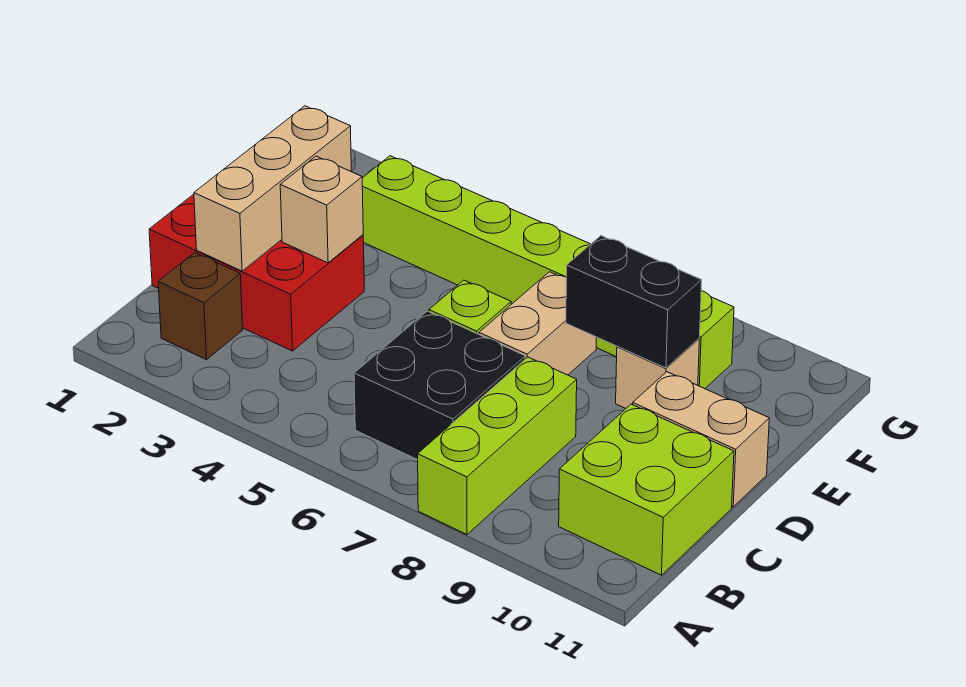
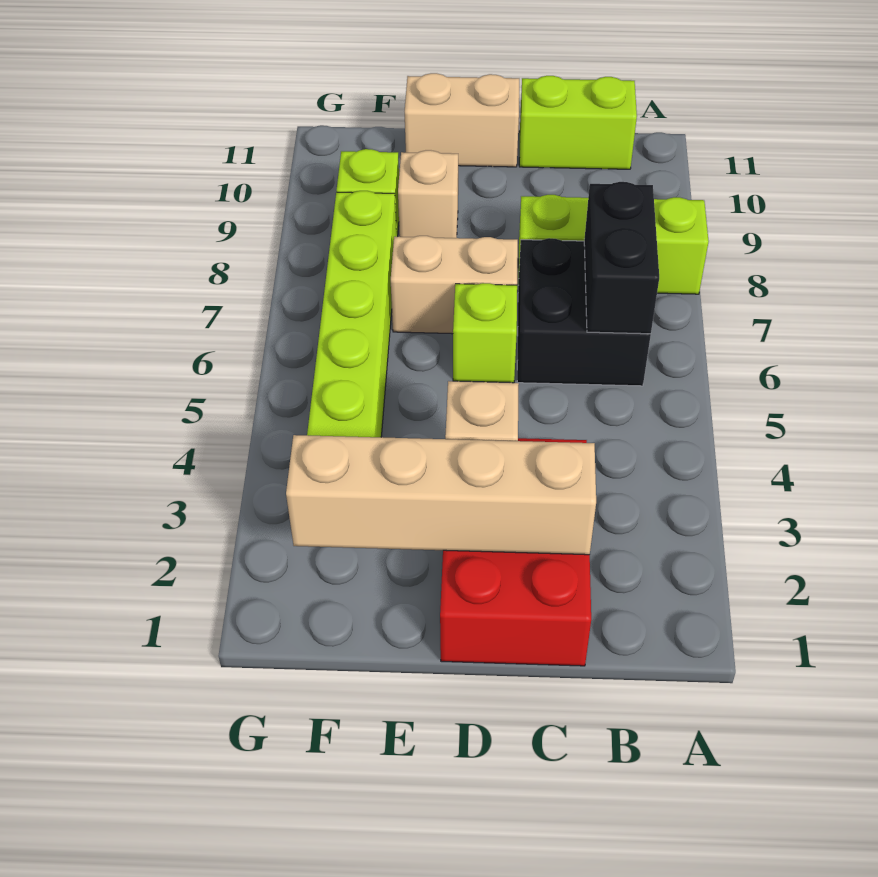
brown brick B2 level 1 -> none
lime brick B10:C11 level 1 -> lime brick B11:C11 level 1
tan brick C2:E2 level 2 -> tan brick C2:F2 level 2
tan brick D10:D11 level 1 -> tan brick D11:E11 level 1
black brick E8:E9 level 2 -> black brick B6:B7 level 2

